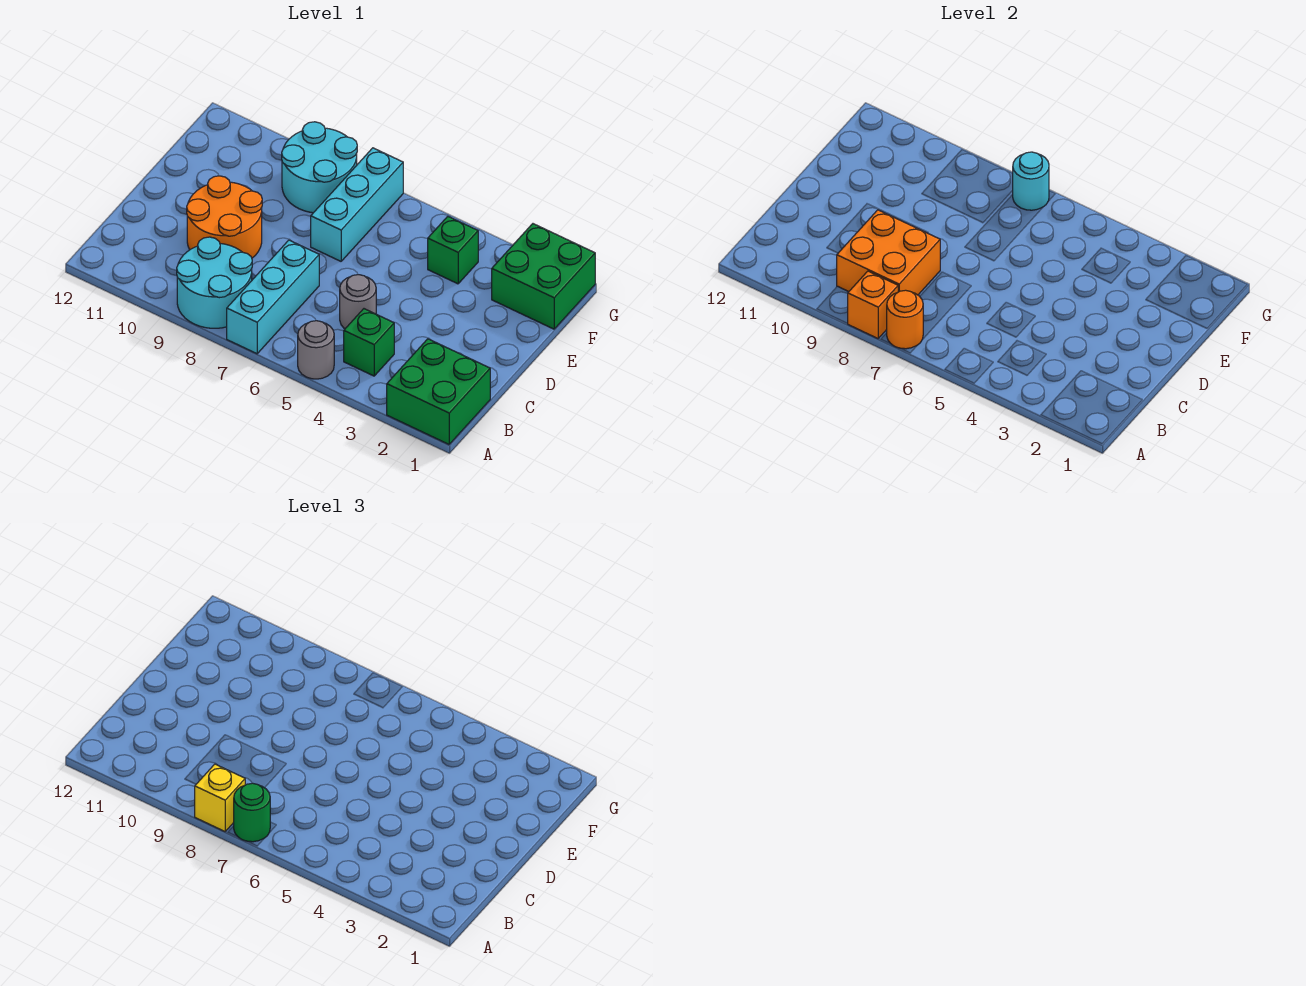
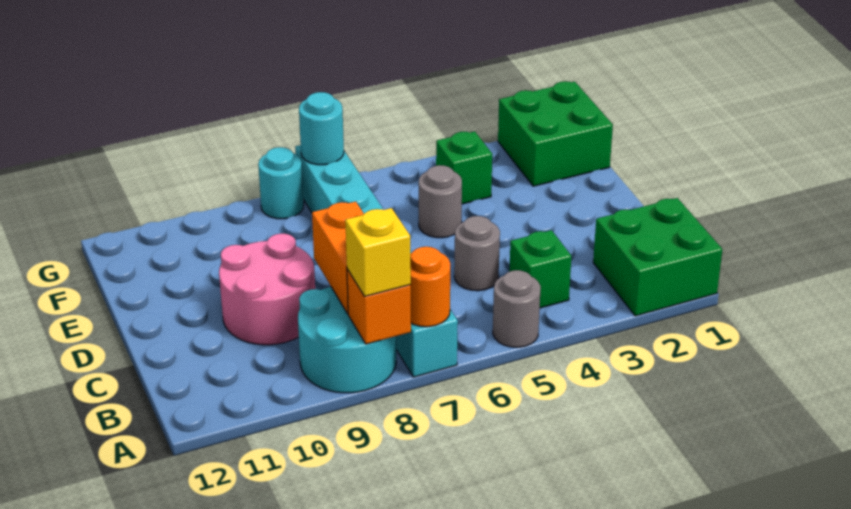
green round brick A7 level 3 -> none
orange brick B8:C9 level 2 -> orange brick B8:C8 level 2
orange round brick C9:D10 level 1 -> pink round brick C9:D10 level 1
none -> grey round brick E5 level 1
cyan round brick F8:G9 level 1 -> cyan round brick G8 level 1

